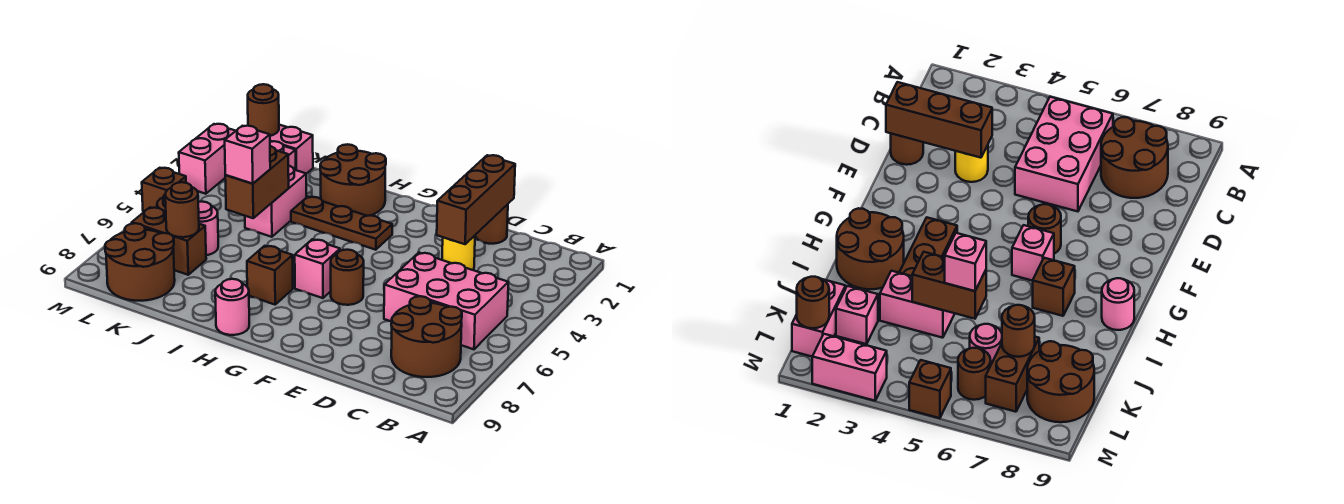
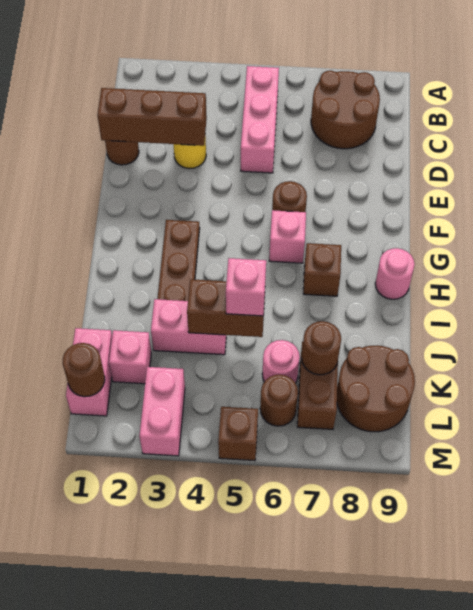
pink brick B5:D6 level 1 -> pink brick B5:D5 level 1
brown round brick H1:I2 level 1 -> none
pink brick M2:M3 level 1 -> pink brick L3:M3 level 1

